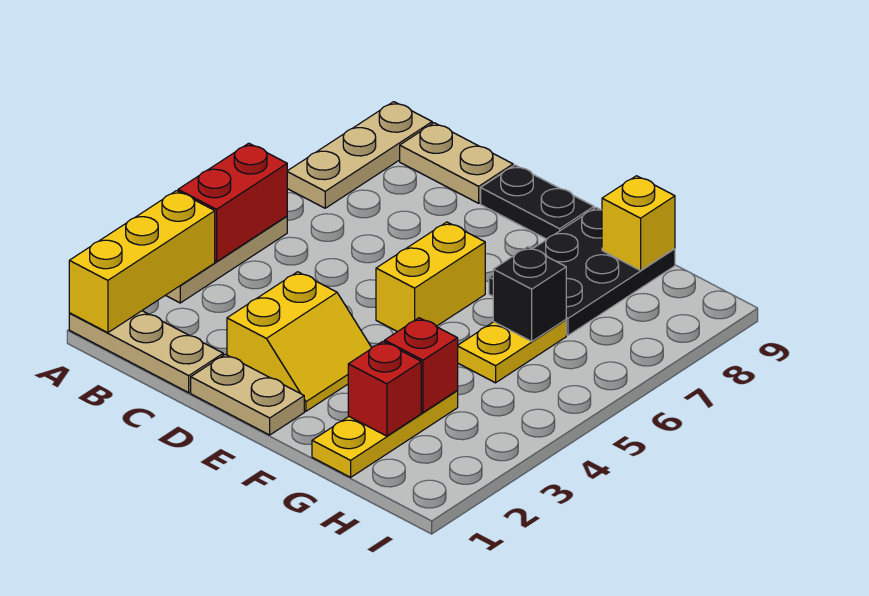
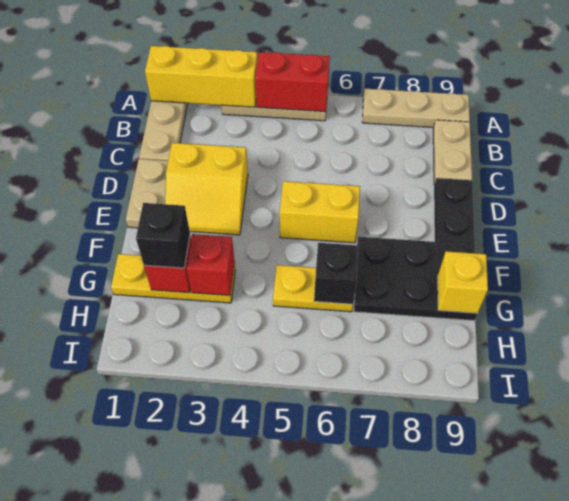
none -> black brick G2 level 3

